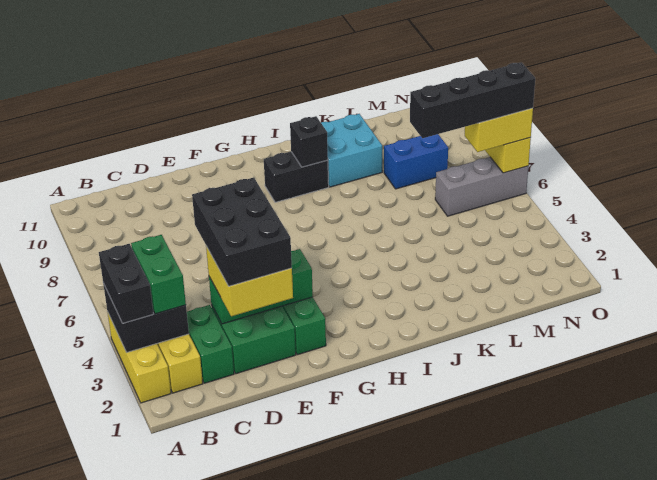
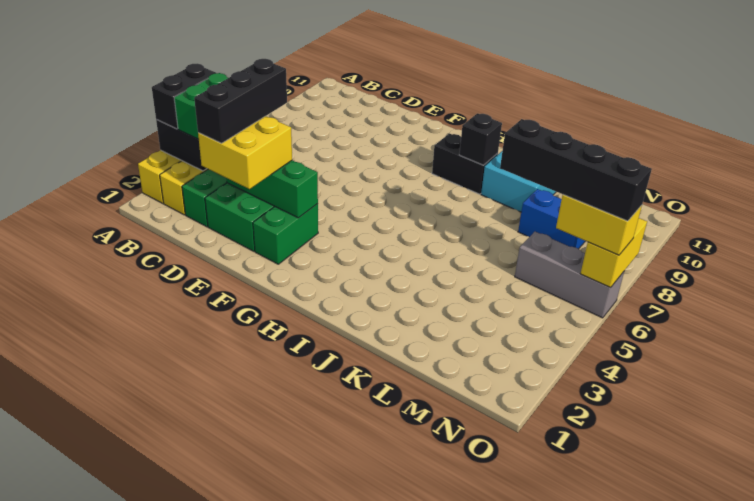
black brick D2:E4 level 4 -> black brick D2:D4 level 4

